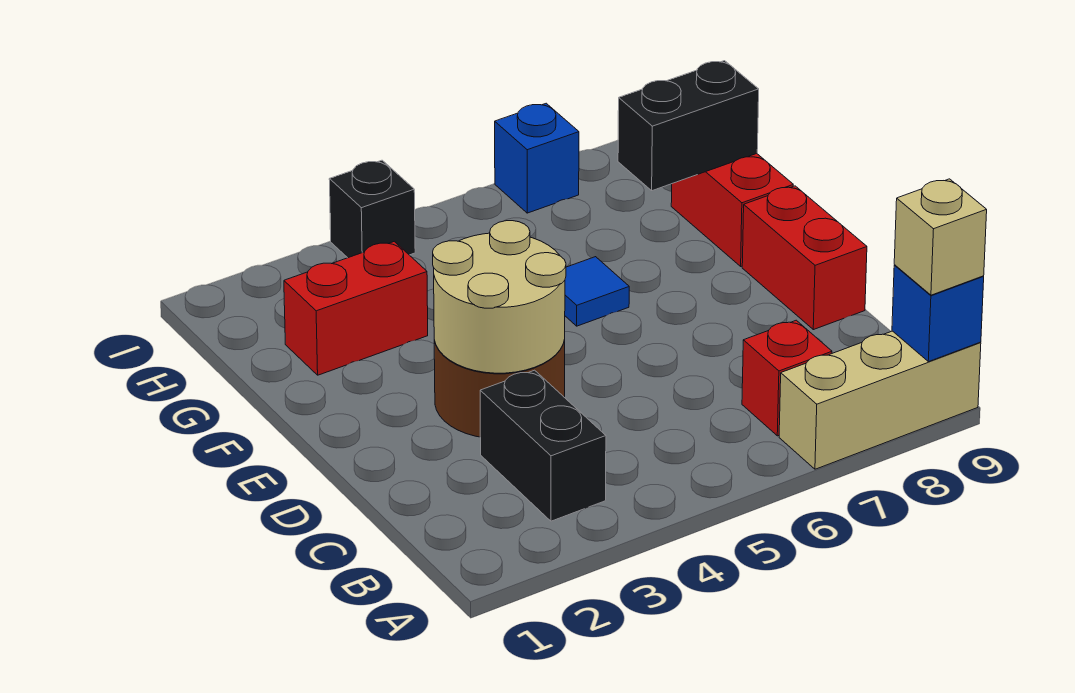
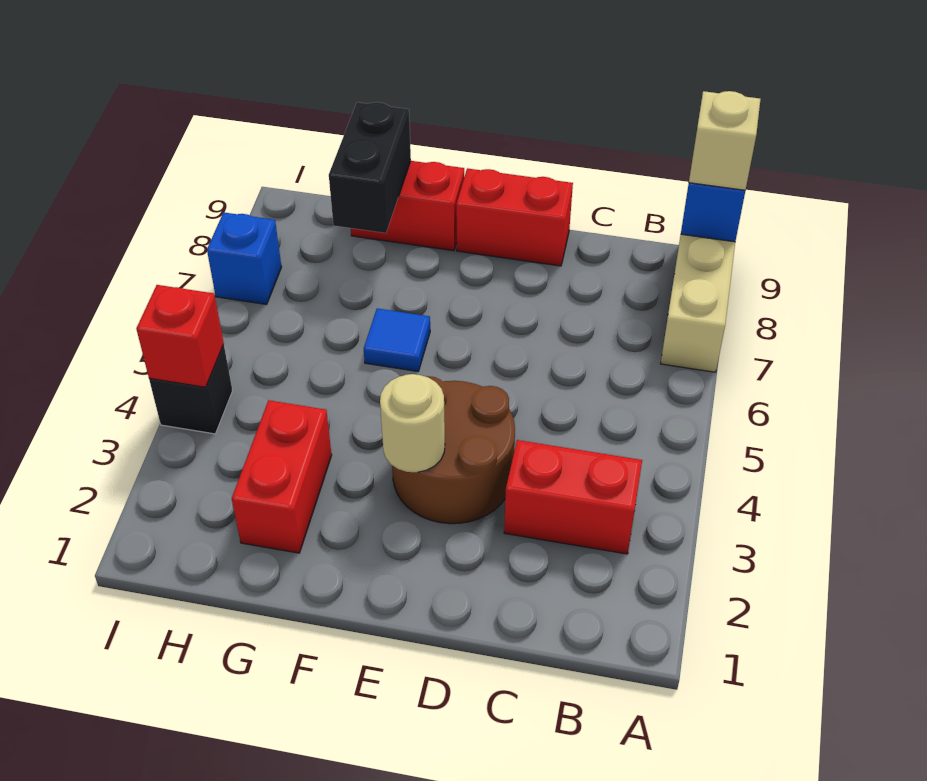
black brick B3:C3 level 1 -> red brick B3:C3 level 1
red brick B7 level 1 -> red brick I4 level 2
tan round brick D3:E4 level 2 -> tan round brick E3 level 2

